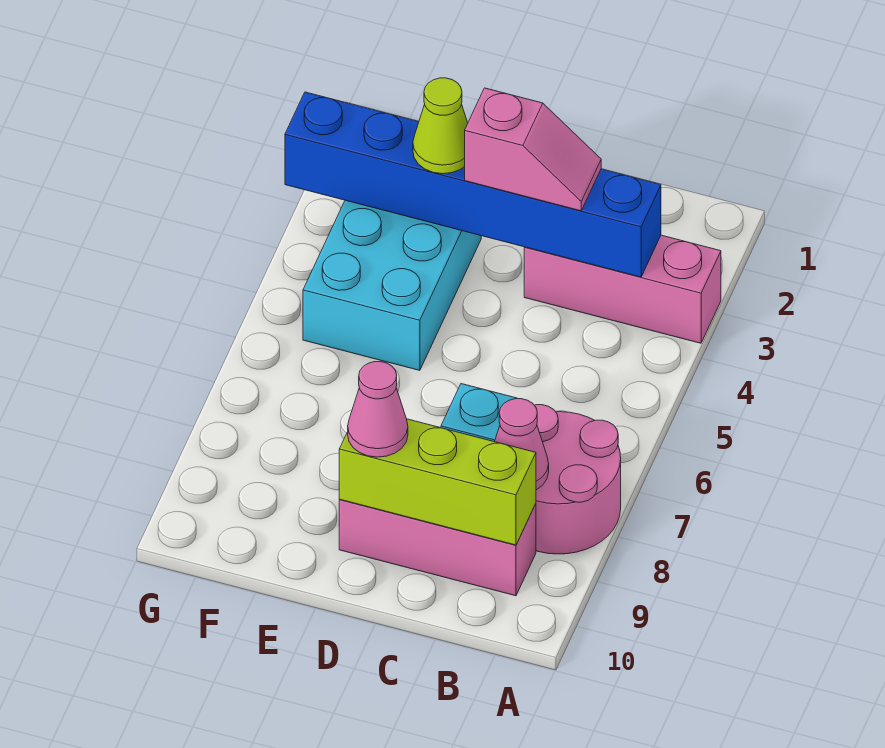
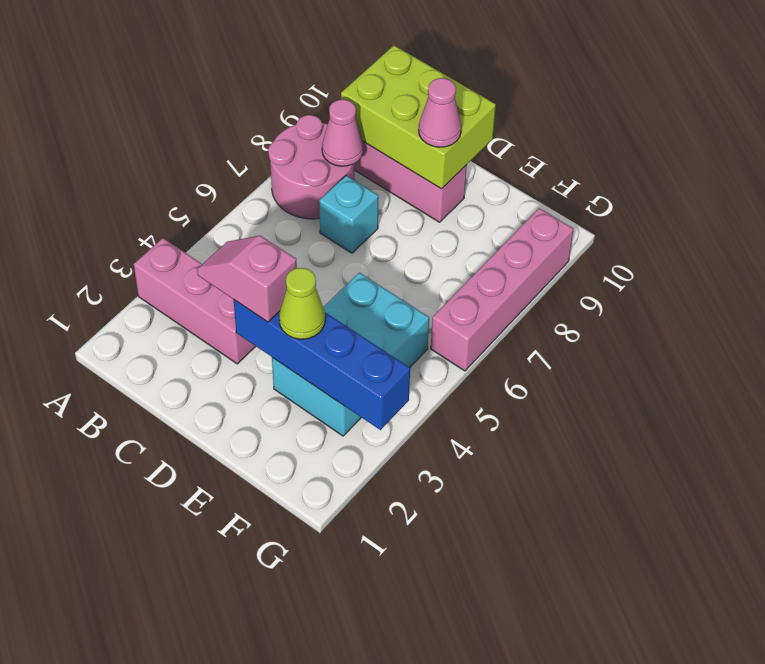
blue brick B3:G3 level 2 -> blue brick D3:G3 level 2
lime brick B9:D9 level 2 -> lime brick B9:D10 level 2
none -> pink brick G6:G9 level 1

